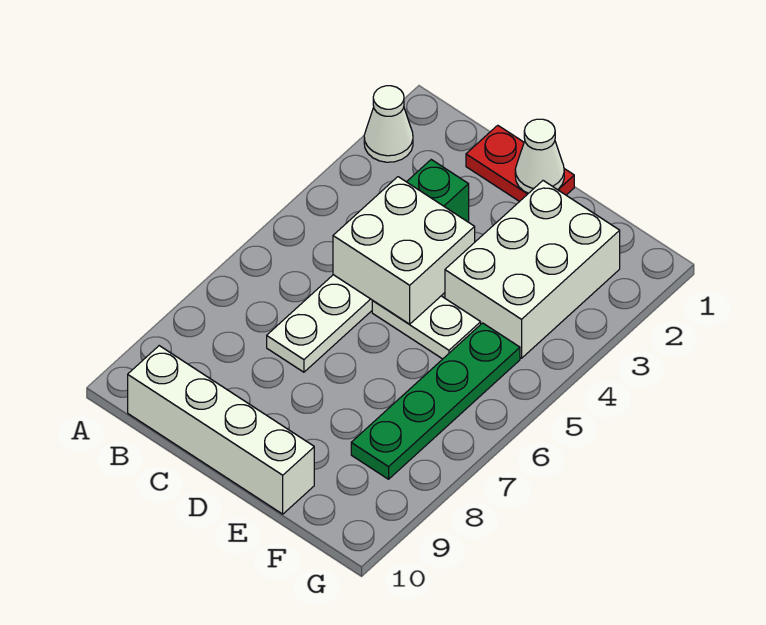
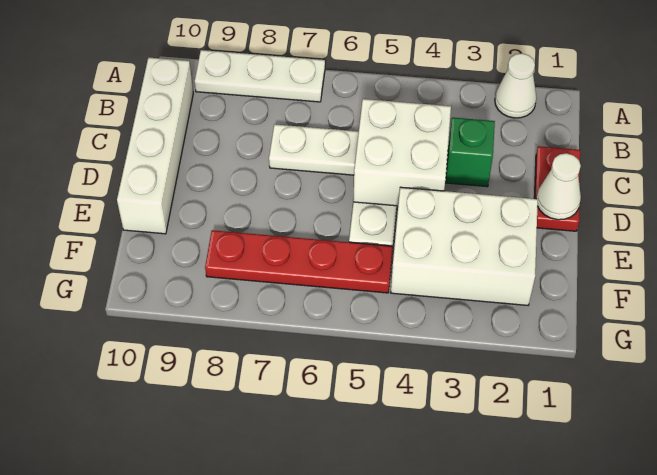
none -> white plate A7:A9 level 1
green plate F5:F8 level 1 -> red plate F5:F8 level 1

